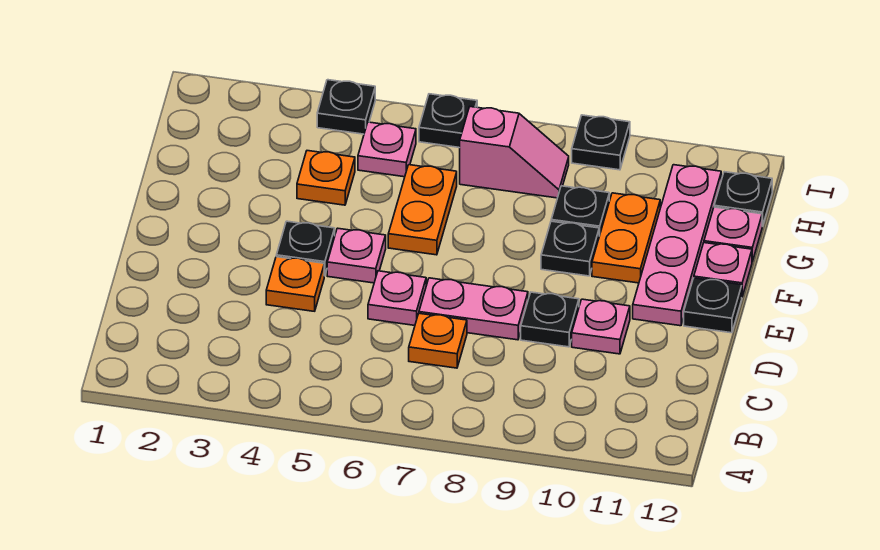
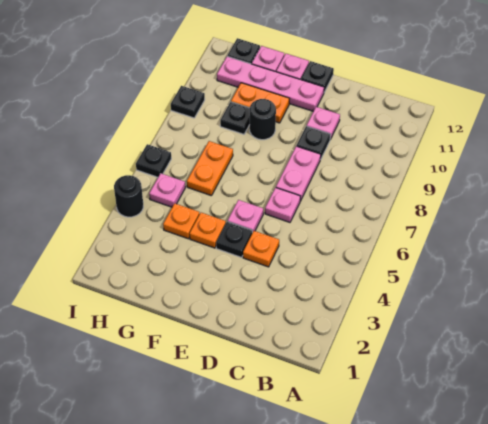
orange plate C7 level 1 -> orange plate F4 level 1
orange plate F6:G6 level 1 -> orange plate G6:G7 level 1
black plate F9 level 1 -> black round brick F9 level 1
pink slope H7:H8 level 1 top 7 -> none
black plate I4 level 1 -> black round brick I4 level 1

